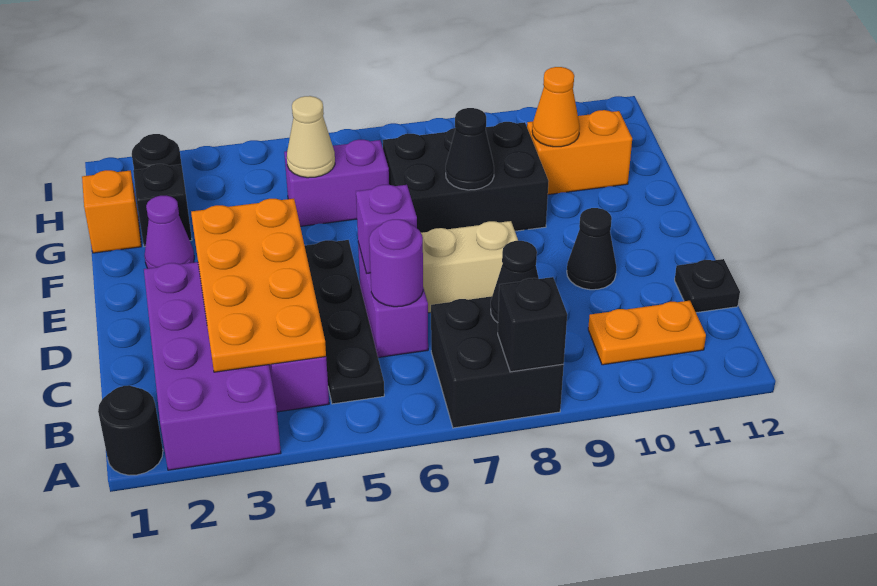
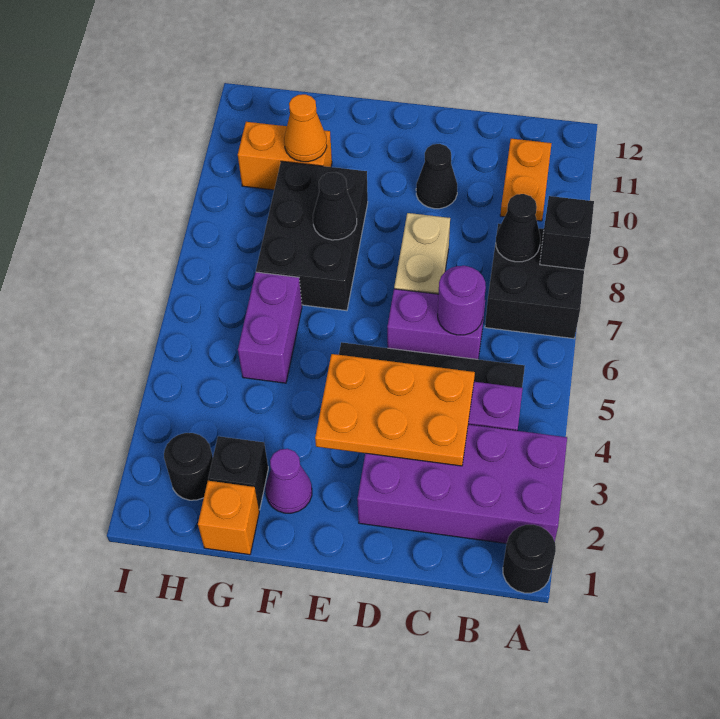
orange plate B3:E4 level 2 -> orange plate C3:E4 level 2
black plate C12 level 1 -> none
purple brick D6 level 2 -> none
tan cone G5 level 2 -> none
orange brick G10:G11 level 1 -> orange brick G10:H10 level 1

